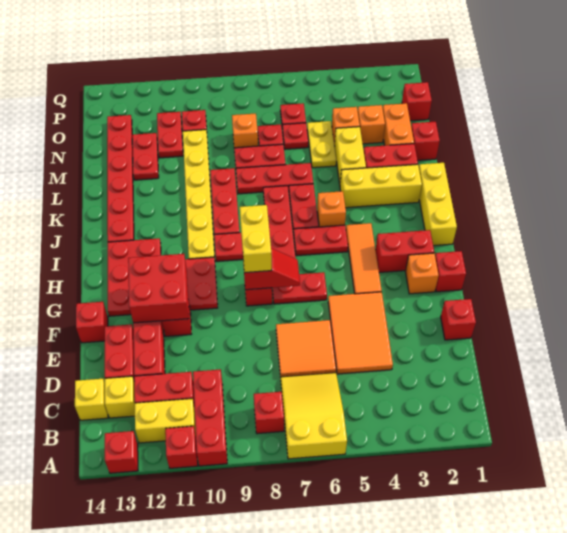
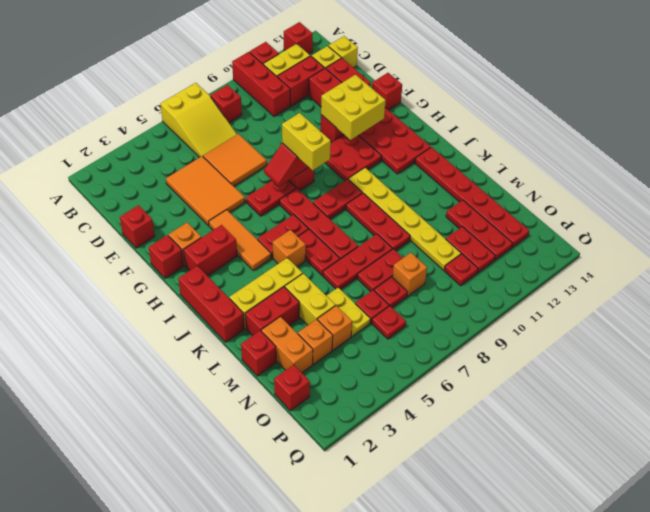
red brick F11:G12 level 2 -> yellow brick F11:G12 level 2
yellow brick I1:K1 level 1 -> red brick I1:K1 level 1
red plate M12:N12 level 1 -> red plate M12:O12 level 1

